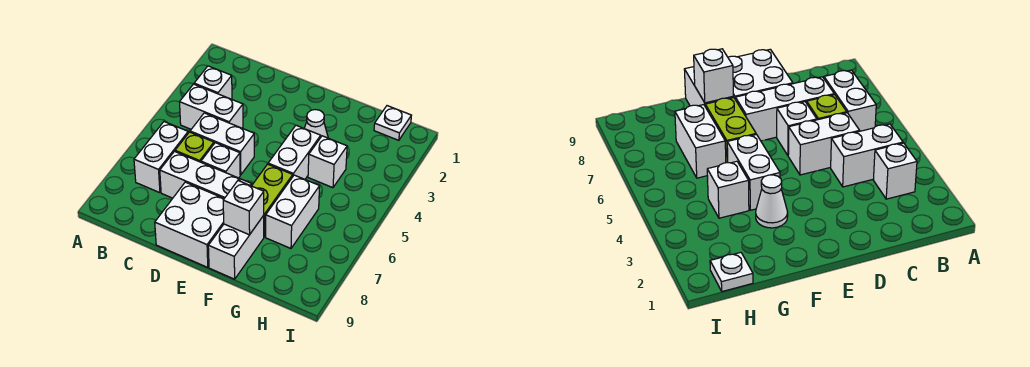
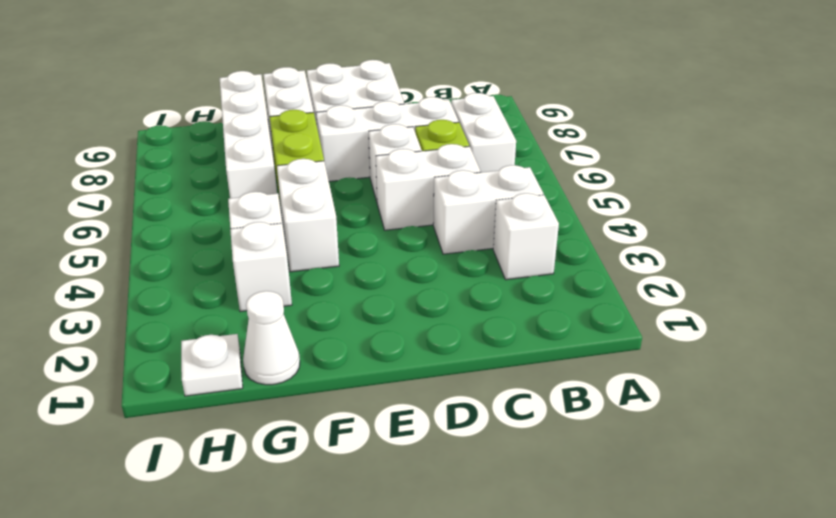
white cone F3 level 1 -> white cone G1 level 1
white brick F8 level 2 -> white brick G3 level 1
white brick G6:G7 level 1 -> white brick G6:G9 level 1

